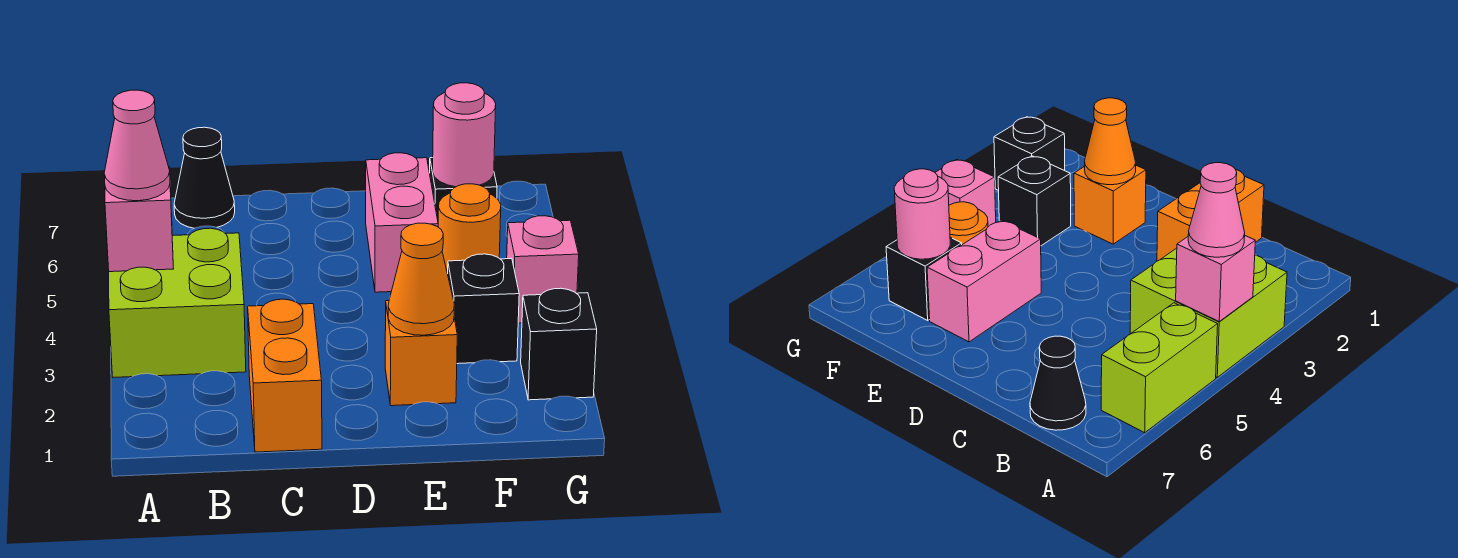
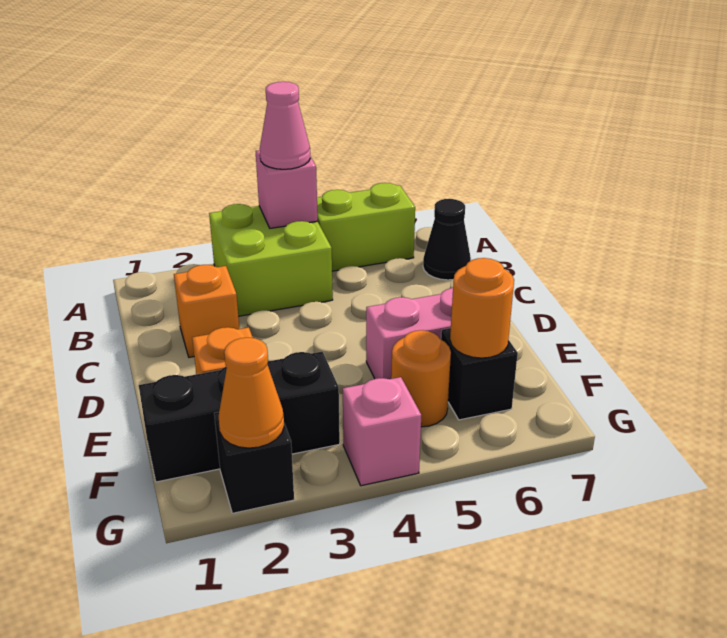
orange brick C1:C2 level 1 -> orange brick C2 level 1
orange cone E2 level 2 -> orange cone G2 level 2
black brick F3 level 1 -> black brick F1:F3 level 1
pink round brick F6 level 2 -> orange round brick F6 level 2

